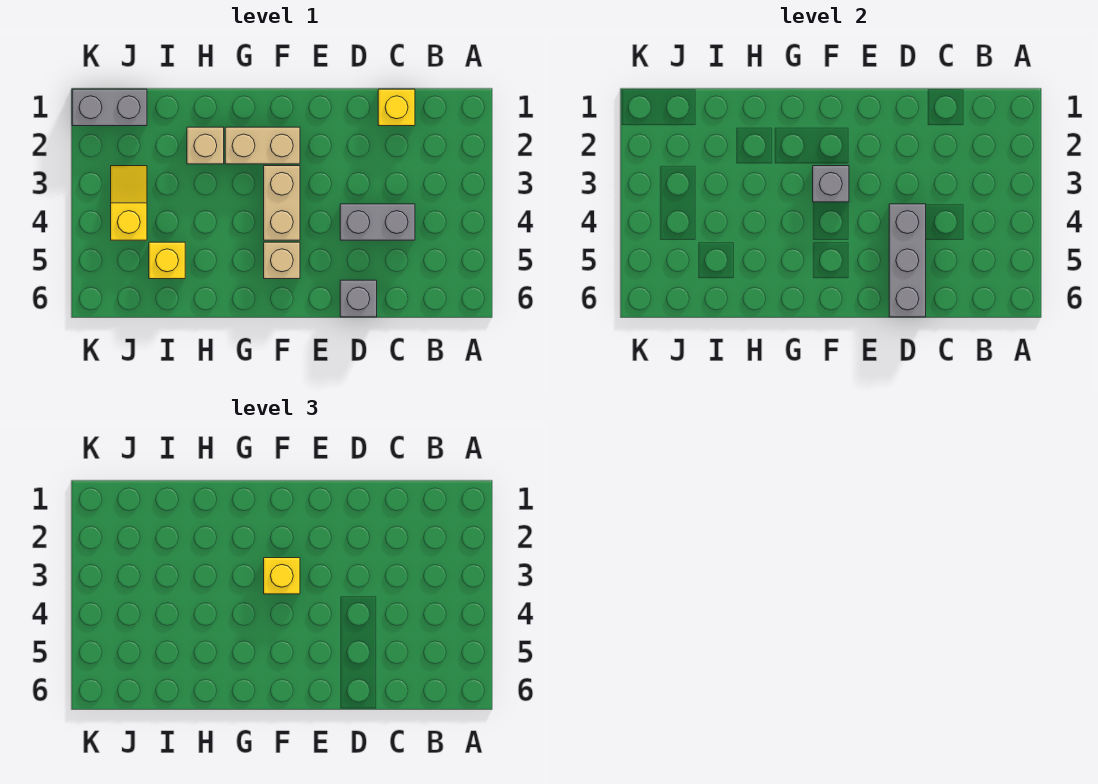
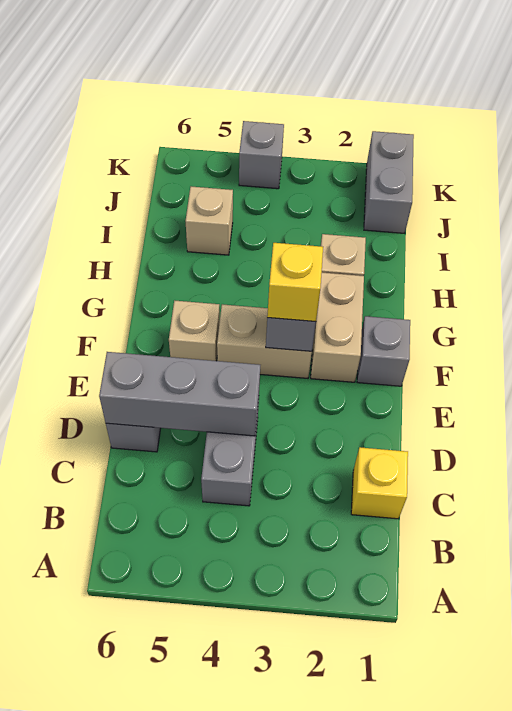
none -> grey brick F1 level 1
yellow brick I5 level 1 -> tan brick I5 level 1
yellow slope J3:J4 level 1 top 4 -> none
none -> grey brick K4 level 1

